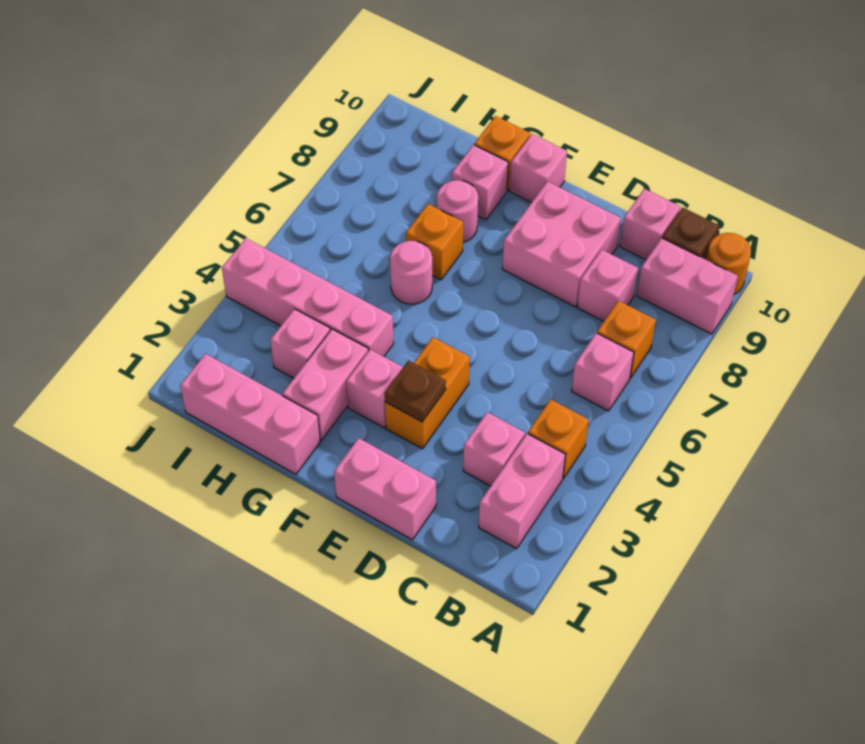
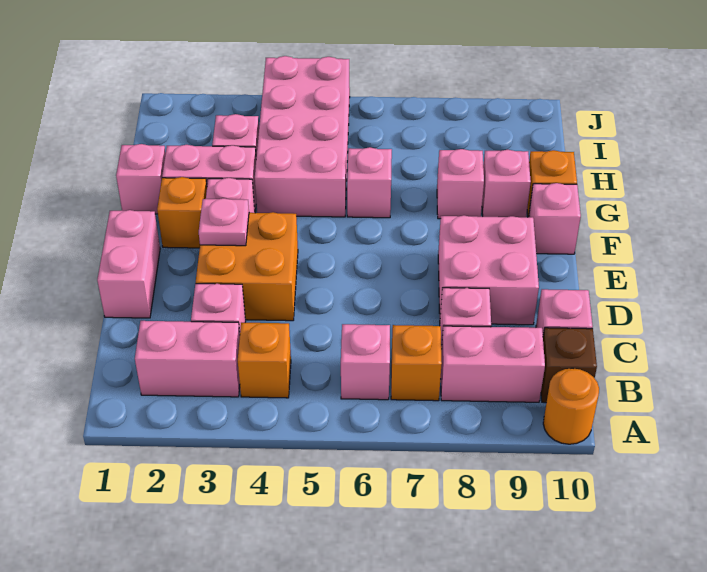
pink brick A9:B9 level 1 -> pink brick B8:B9 level 1
orange brick E3:E4 level 1 -> orange brick D3:E4 level 1
brown plate E3 level 2 -> pink plate E3 level 2
pink brick G1:I1 level 1 -> pink brick G1 level 1
pink brick G4:J4 level 1 -> pink brick G4:J5 level 1
pink round brick G6 level 1 -> pink brick G6 level 1
orange brick G7 level 1 -> orange brick F2 level 1
pink round brick G8 level 1 -> pink brick G8 level 1

